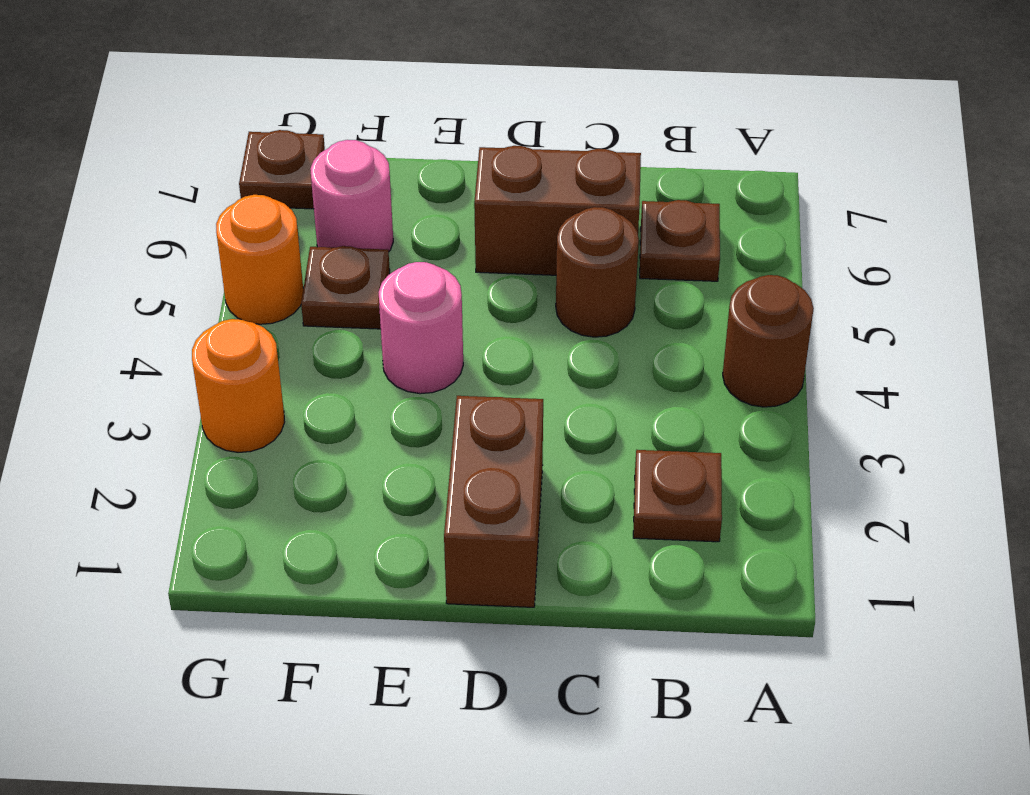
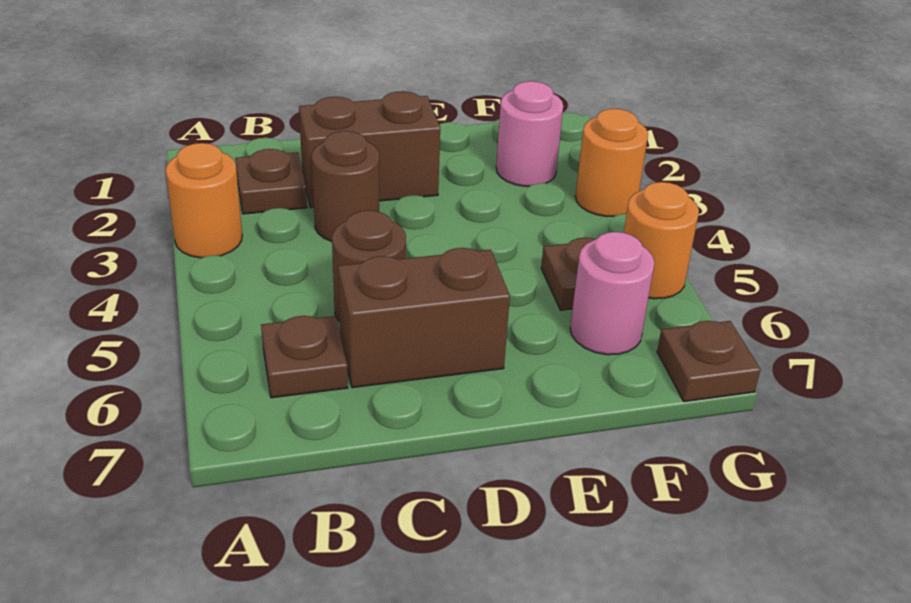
none -> orange round brick A3 level 1
brown round brick A4 level 1 -> brown round brick C3 level 1
brown brick D1:D2 level 1 -> brown brick C2:D2 level 1
pink round brick E4 level 1 -> pink round brick F2 level 1

